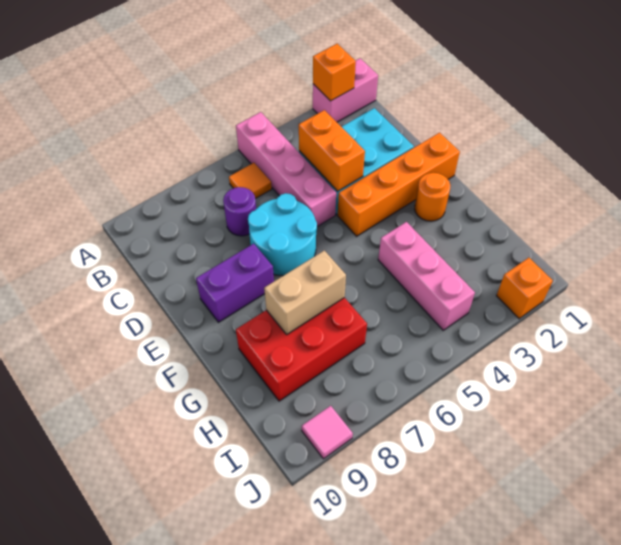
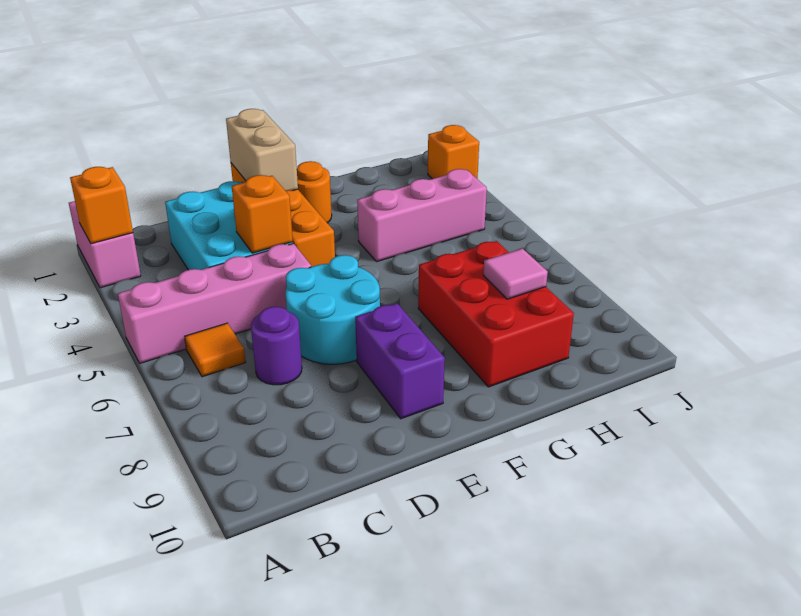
orange brick C4:D4 level 2 -> orange brick D4 level 2
tan brick G7:G8 level 2 -> tan brick E1:E2 level 2
pink tile J9 level 1 -> pink tile H8 level 2

